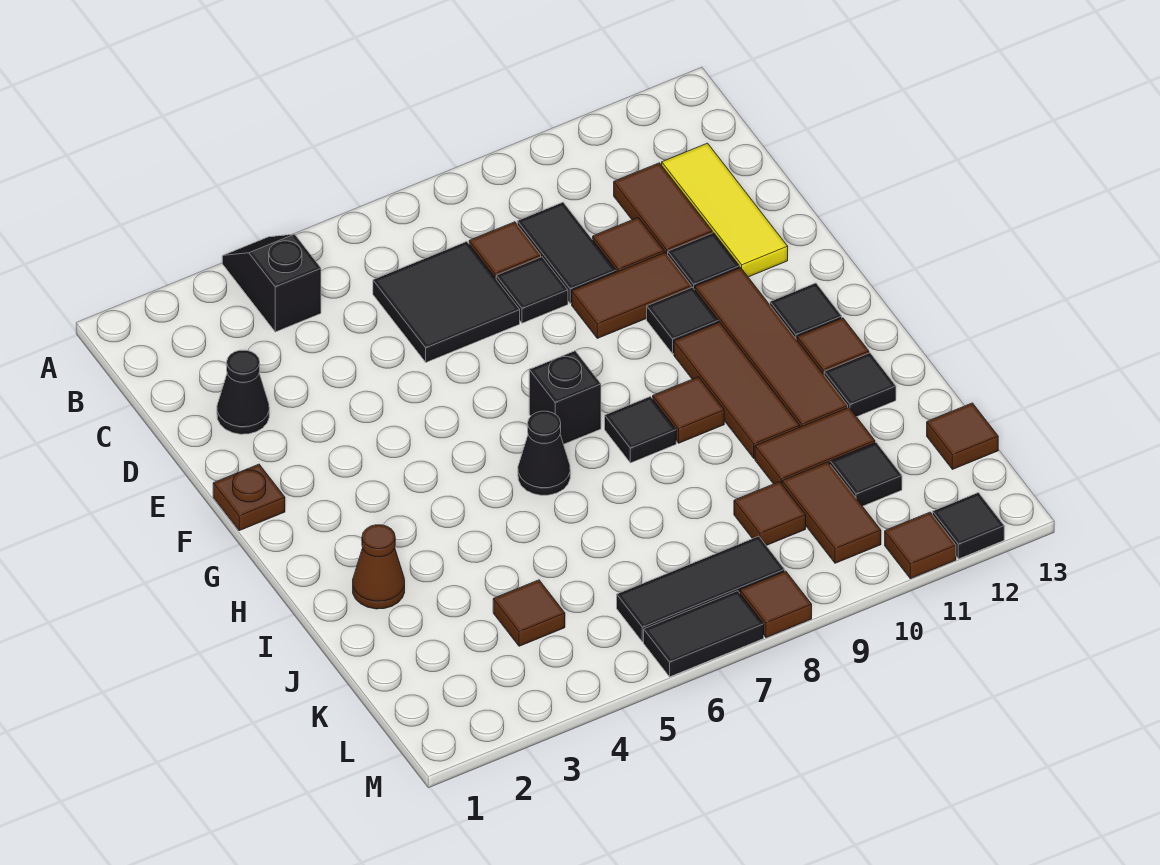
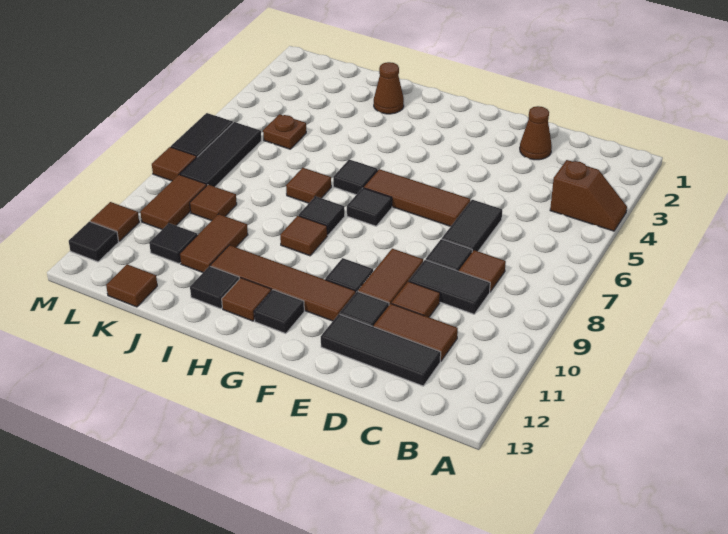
black slope A4:B4 level 1 top B -> brown slope A4:B4 level 1 top B
black tile C6:D7 level 1 -> black tile D6:D7 level 1
yellow tile C12:E12 level 1 -> black tile C12:E12 level 1
black cone D2 level 1 -> brown cone D2 level 1
brown plate F1 level 1 -> brown plate K5 level 1
black brick G7 level 1 -> black tile G7 level 1
brown tile G10:I10 level 1 -> brown tile E6:G6 level 1
black cone H6 level 1 -> black tile H6 level 1
brown tile K4 level 1 -> brown tile I7 level 1
brown tile K10:L10 level 1 -> brown tile L9:L10 level 1

